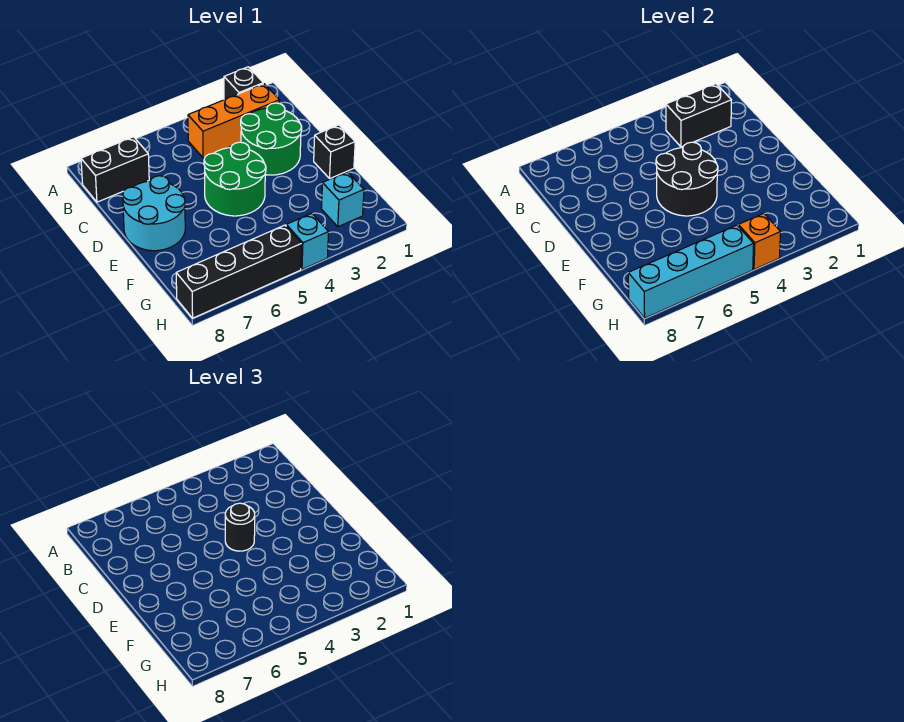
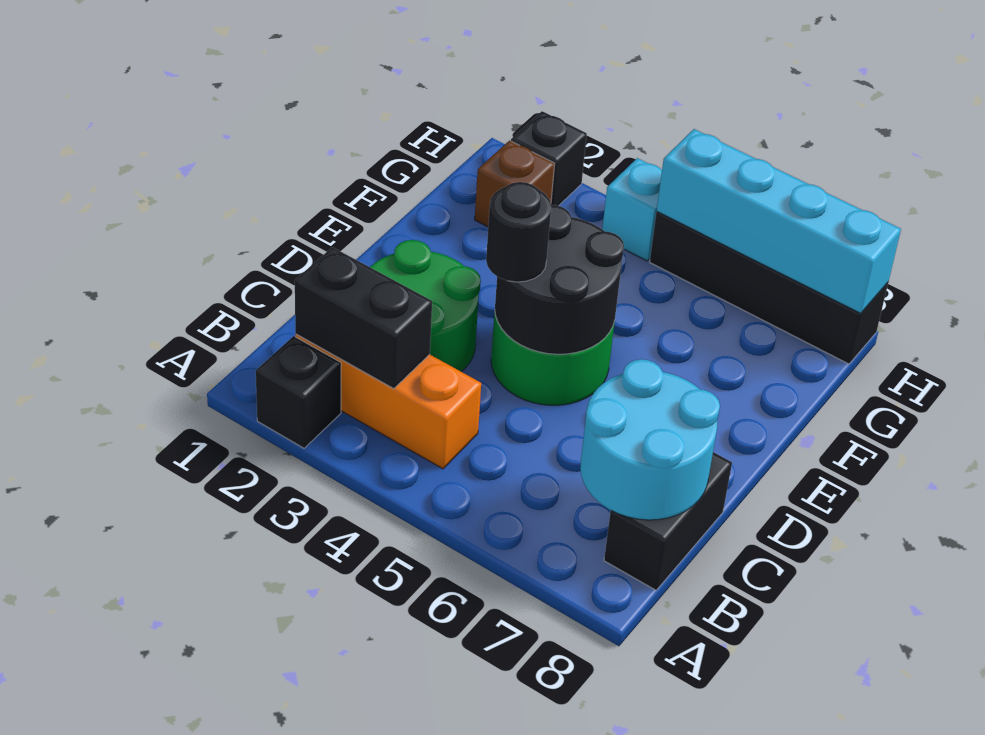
black brick B7:B8 level 1 -> black brick B8:C8 level 1
cyan round brick D7:E8 level 1 -> cyan round brick B7:C8 level 2
black brick E1 level 1 -> black brick H2 level 1
cyan brick G2 level 1 -> brown brick G2 level 1
orange brick H4 level 2 -> none

